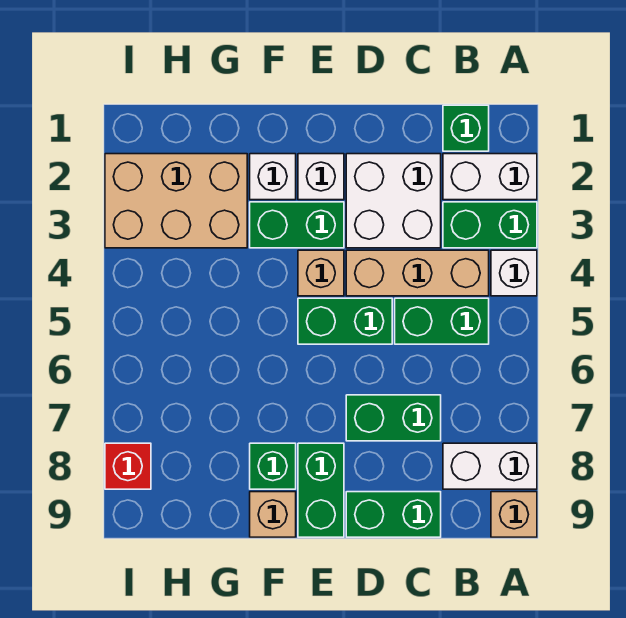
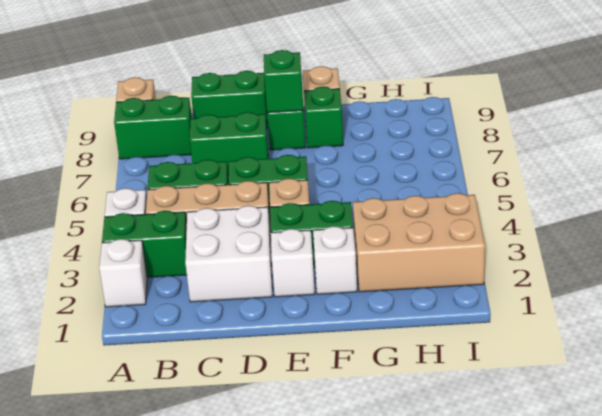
white brick A2:B2 level 1 -> white brick A2 level 1
white brick A8:B8 level 1 -> green brick A8:B8 level 1
green brick B1 level 1 -> green brick E8 level 2
red brick I8 level 1 -> none

